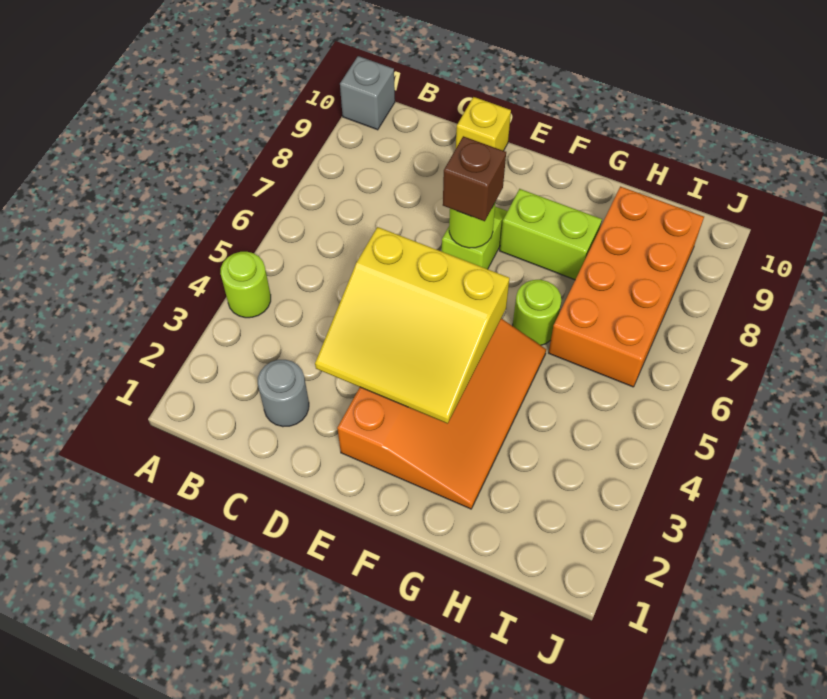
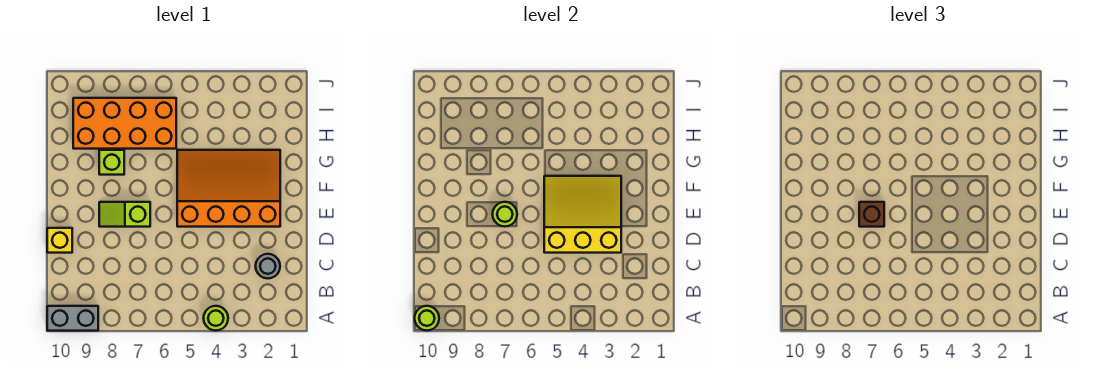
grey brick A10 level 1 -> grey brick A9:A10 level 1
yellow slope D3:F5 level 2 top 5 -> yellow slope D3:F5 level 2 top D
lime brick F8:G8 level 1 -> lime brick G8 level 1
lime round brick G6 level 1 -> lime round brick A10 level 2

